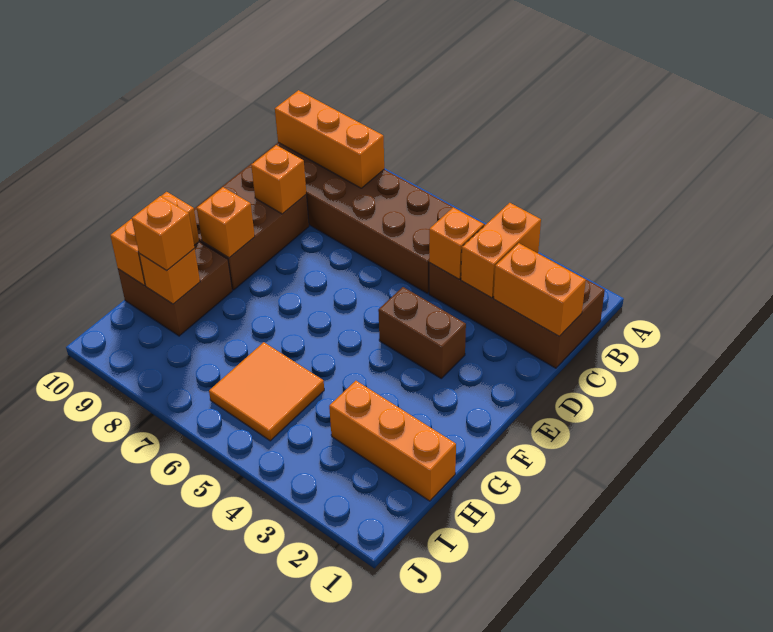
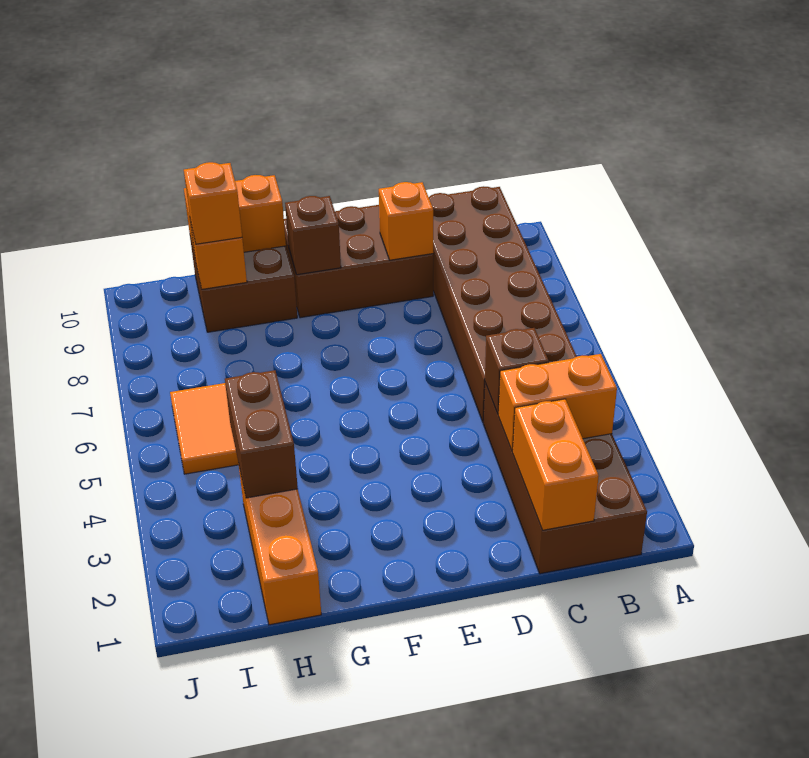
orange brick B8:B10 level 2 -> none
orange brick C4 level 2 -> brown brick C4 level 2
brown brick E3:E4 level 1 -> brown brick H3:H4 level 2
orange brick F9 level 2 -> brown brick F9 level 2

